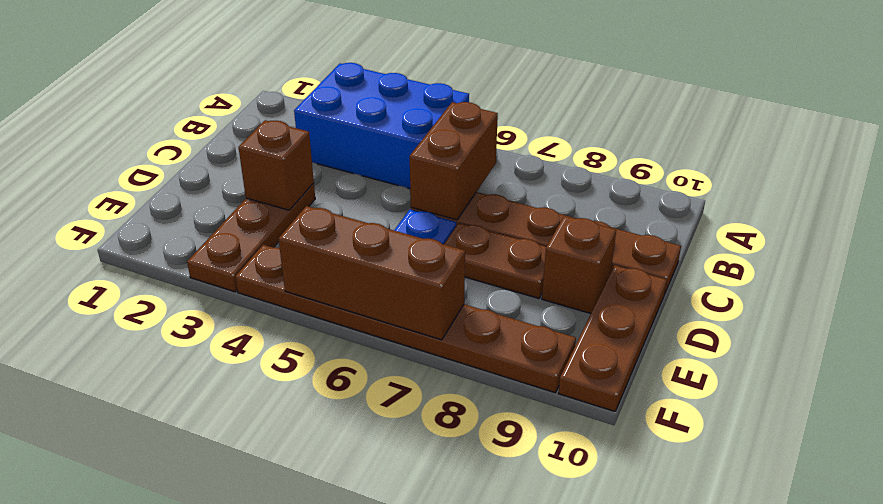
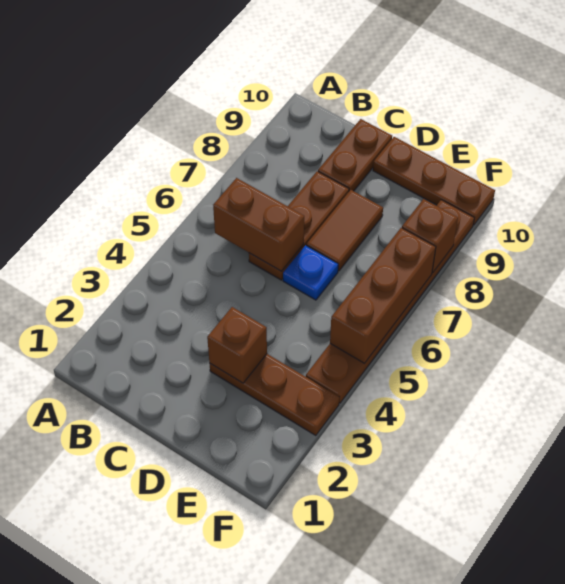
blue brick A3:B5 level 1 -> none
brown plate D7:D8 level 1 -> brown tile D7:D8 level 1
brown brick D9 level 1 -> brown brick F8 level 2

